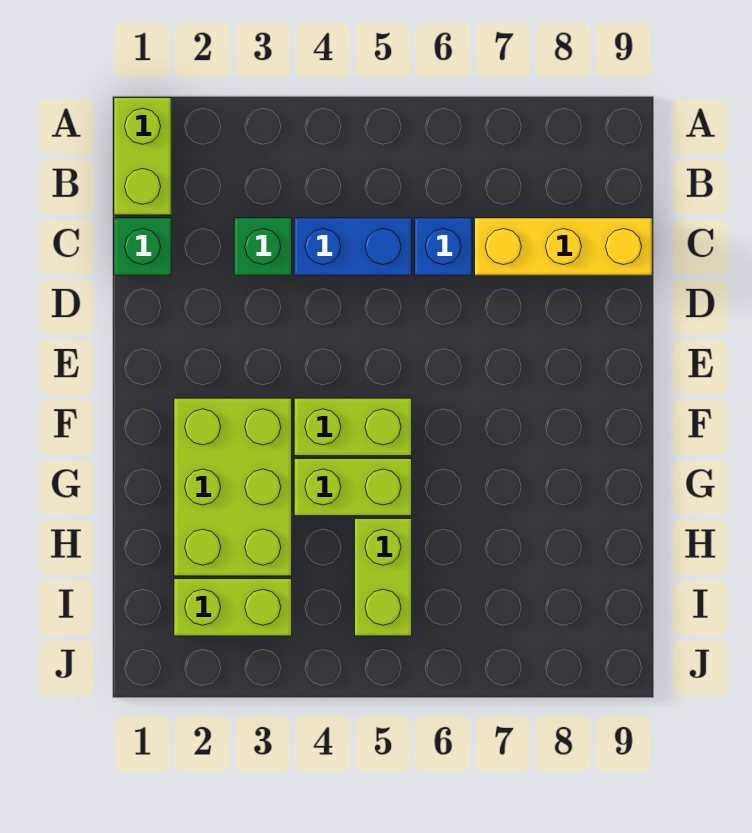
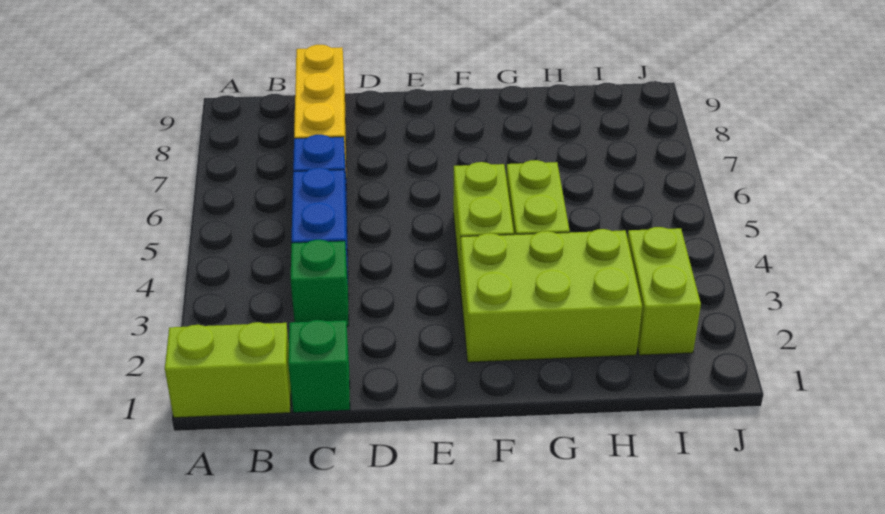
lime brick H5:I5 level 1 -> none

